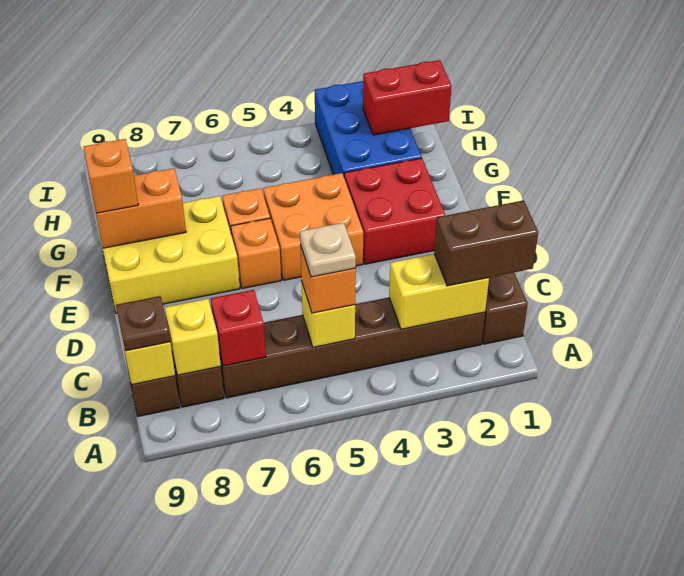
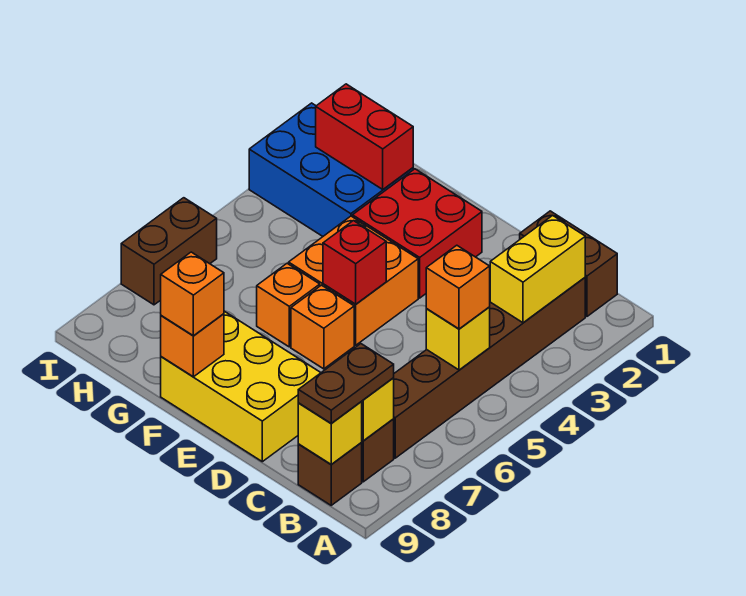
brown brick B1:B2 level 3 -> brown brick I6:I7 level 1
tan plate B5 level 4 -> none
red brick B7 level 2 -> red brick E5 level 2
brown plate B9 level 3 -> brown plate B8:B9 level 3
yellow brick E7:F9 level 1 -> yellow brick D8:F9 level 1
orange brick F8:F9 level 2 -> orange brick F9 level 2
red brick H1:H2 level 2 -> red brick G2:H2 level 2

